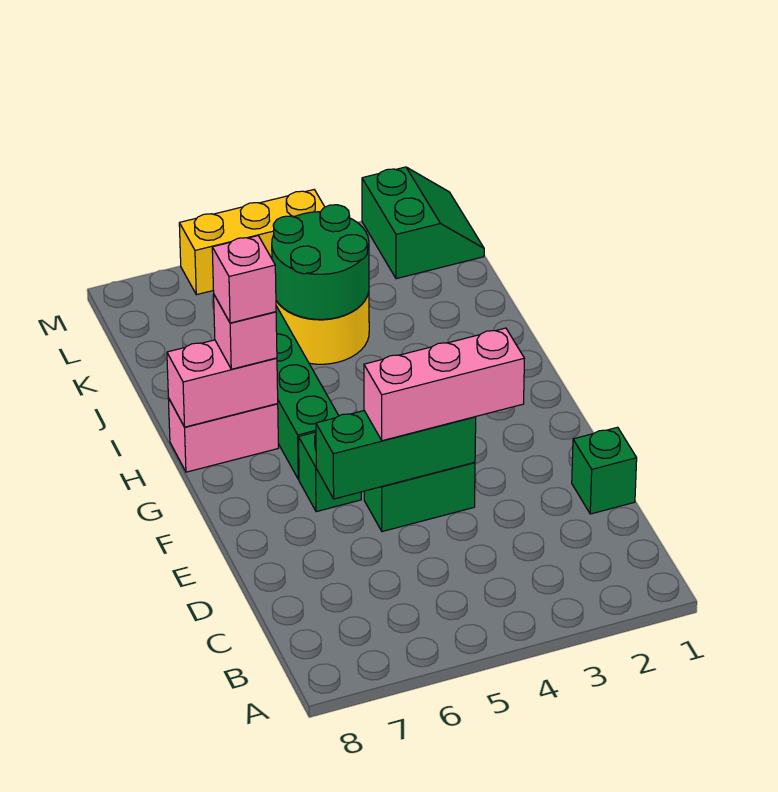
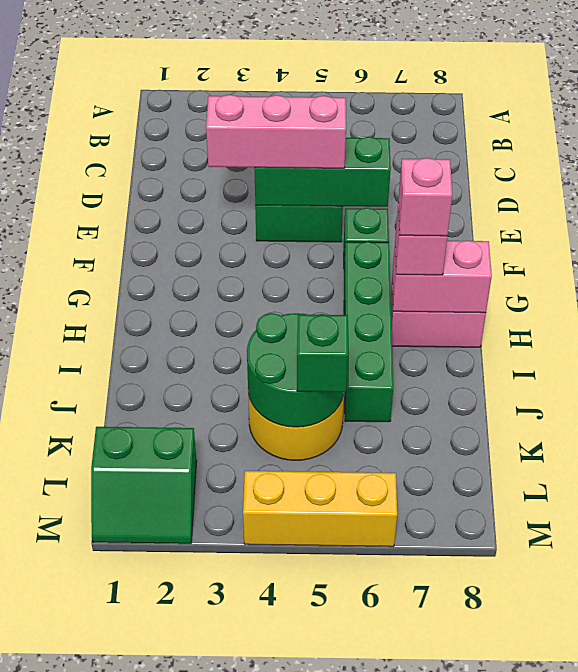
green brick D1 level 1 -> green brick K5 level 3
green slope L1:M2 level 1 top 2 -> green slope L1:M2 level 1 top L

